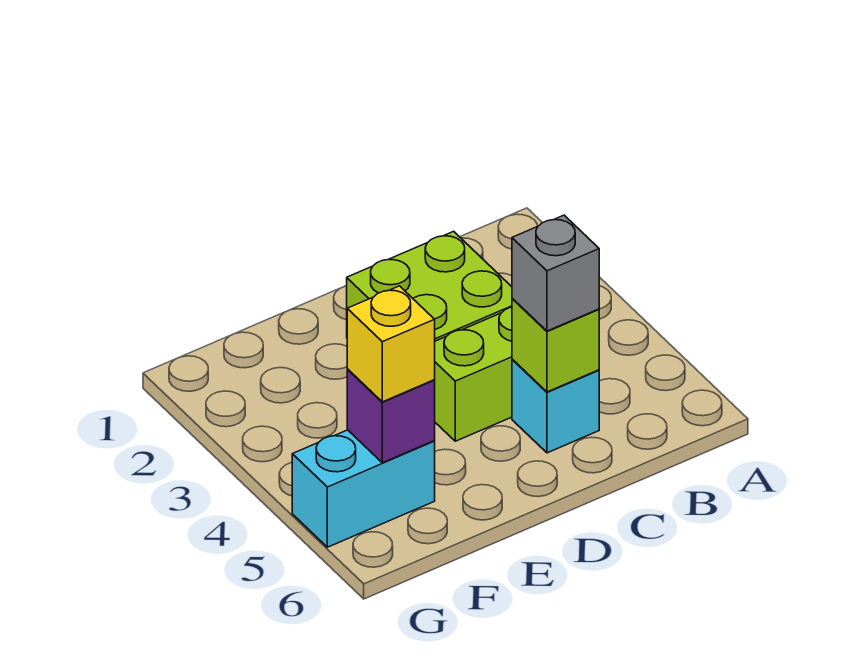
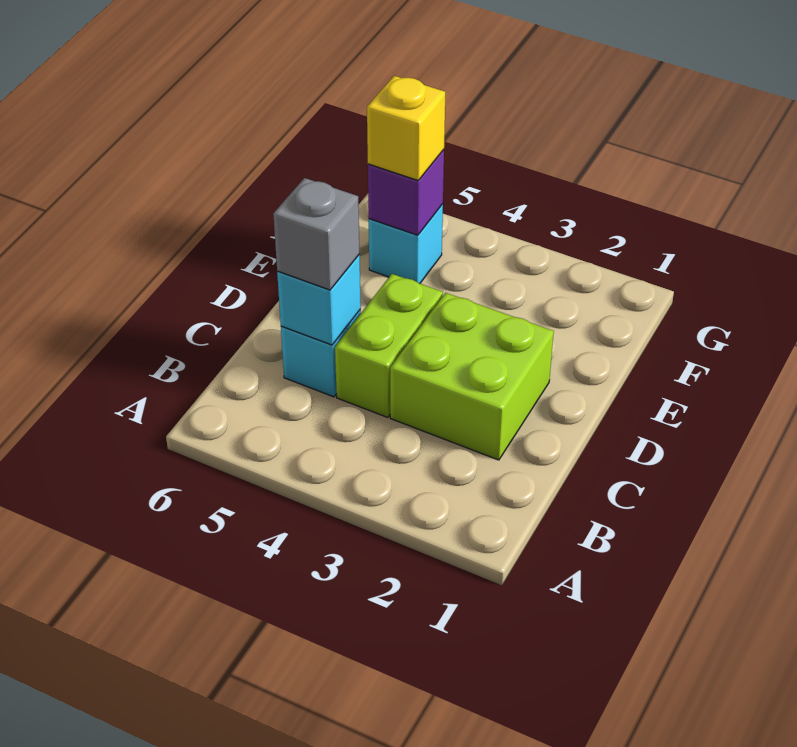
lime brick C5 level 2 -> cyan brick C5 level 2
cyan brick F5:G5 level 1 -> cyan brick F5 level 1

